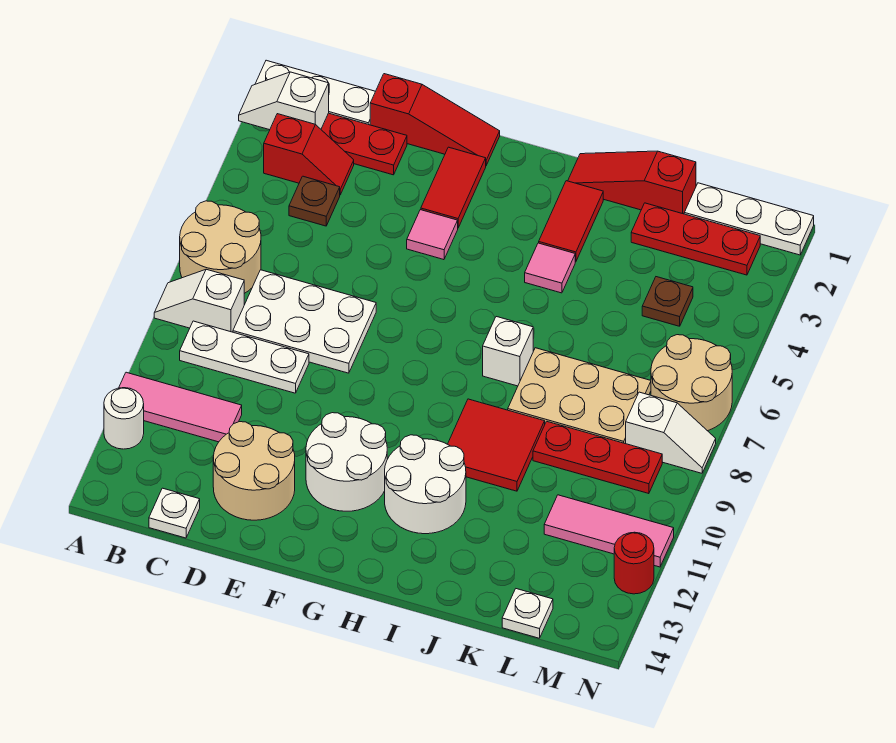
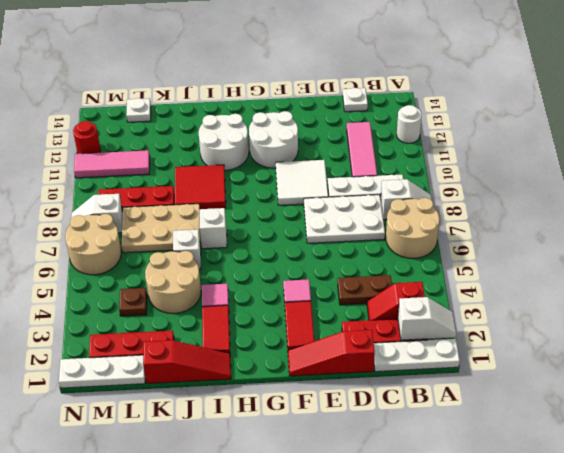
pink tile A11:C11 level 1 -> pink tile C10:C12 level 1
brown plate C4 level 1 -> brown plate C4:D4 level 1
tan round brick D12:E13 level 1 -> tan round brick J4:K5 level 1
none -> white tile E9:F10 level 1
none -> white brick J6 level 1

